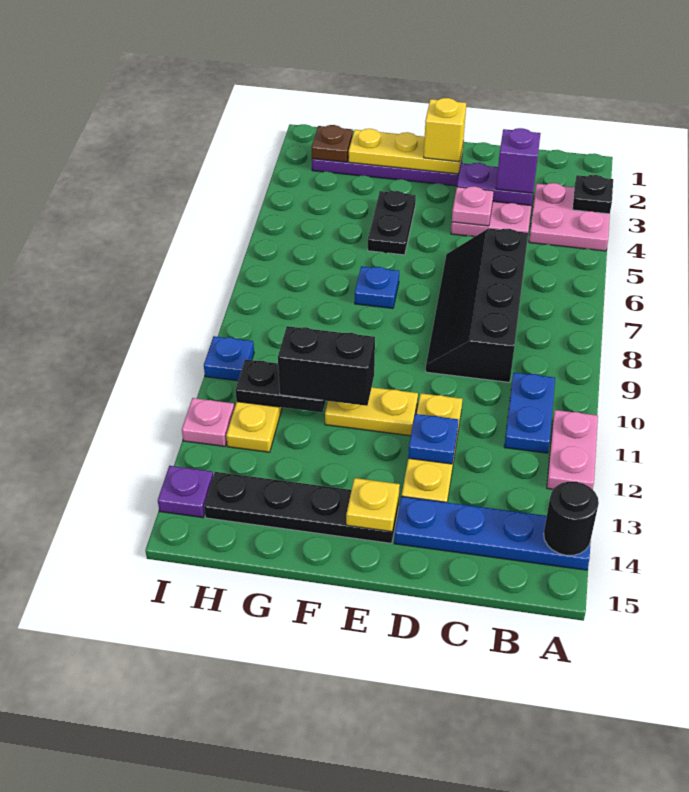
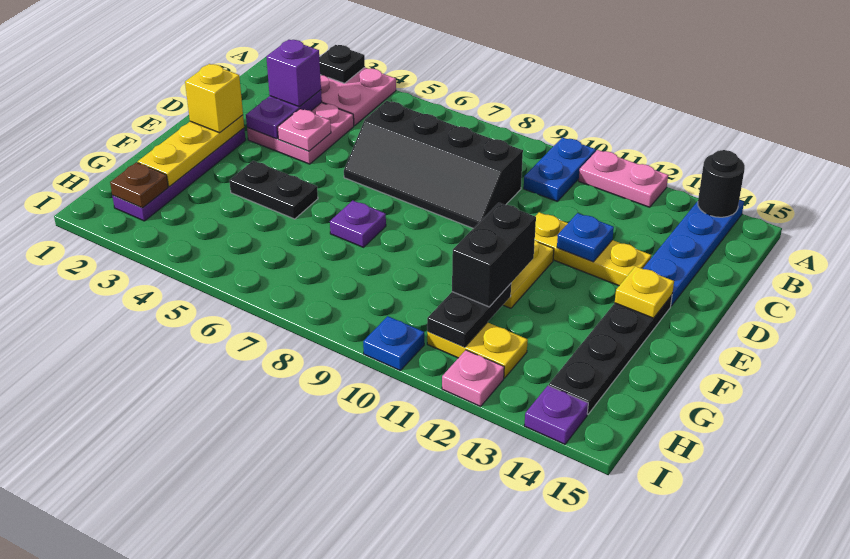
blue plate B10:B11 level 1 -> blue plate A10:B10 level 1
blue plate F7 level 1 -> purple plate F7 level 1

